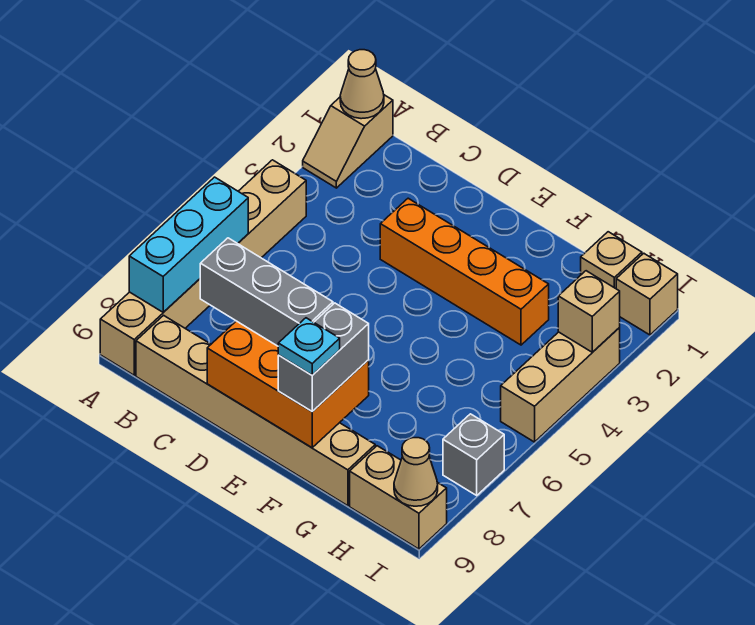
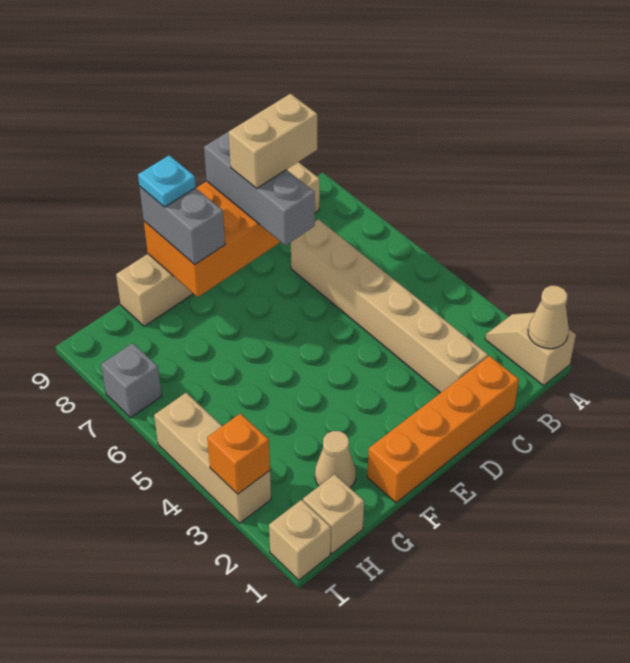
tan brick A4:A9 level 1 -> tan brick C2:C7 level 1
cyan brick A6:A8 level 2 -> none
grey brick C8:E8 level 3 -> grey brick D7:D9 level 3
orange brick D3:G3 level 1 -> orange brick C1:F1 level 1
tan brick H9:I9 level 1 -> tan brick C8:D8 level 4
tan brick I3 level 2 -> orange brick I3 level 2
tan cone I9 level 2 -> tan cone G2 level 1

